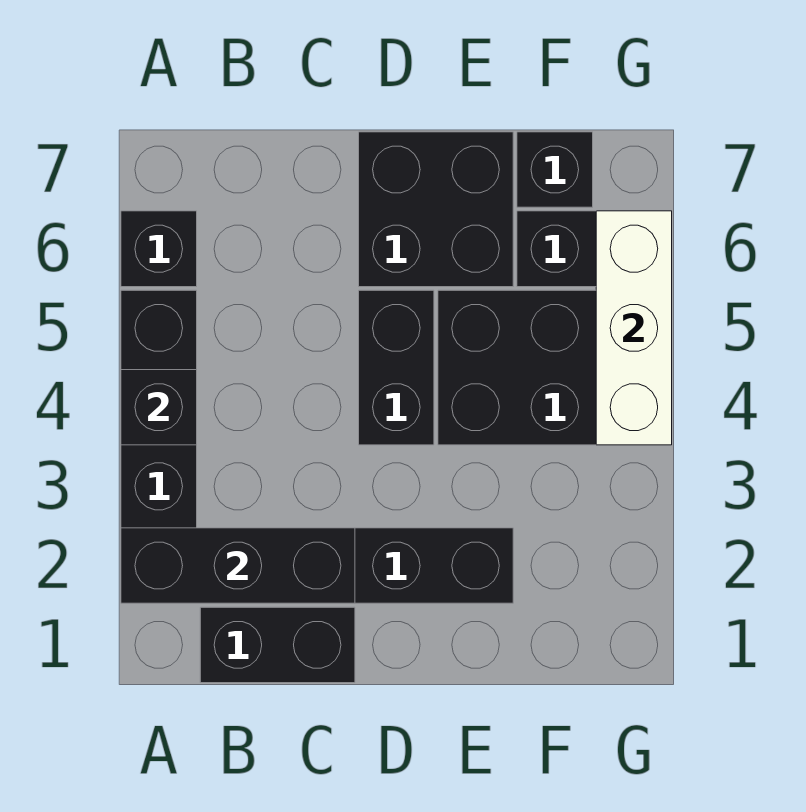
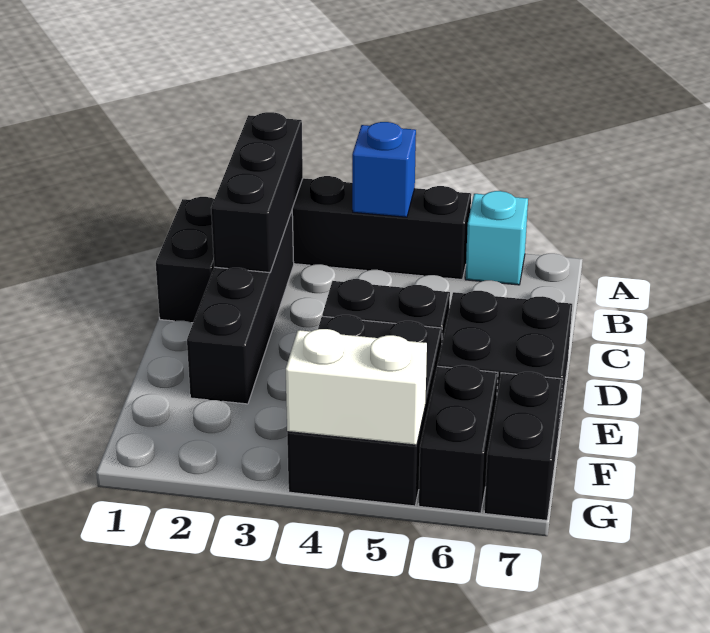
black brick A4 level 2 -> blue brick A4 level 2
black brick A6 level 1 -> cyan brick A6 level 1
black brick F7 level 1 -> black brick F7:G7 level 1
white brick G4:G6 level 2 -> white brick G4:G5 level 2

